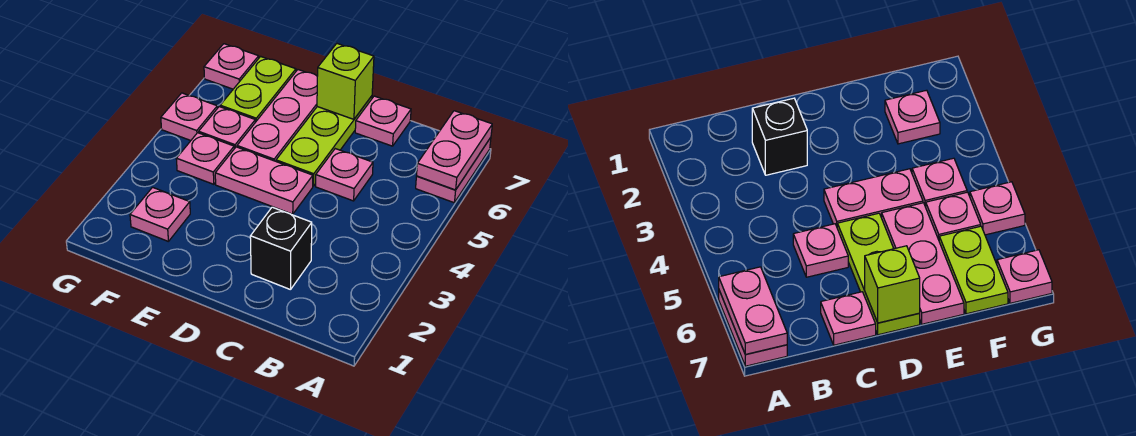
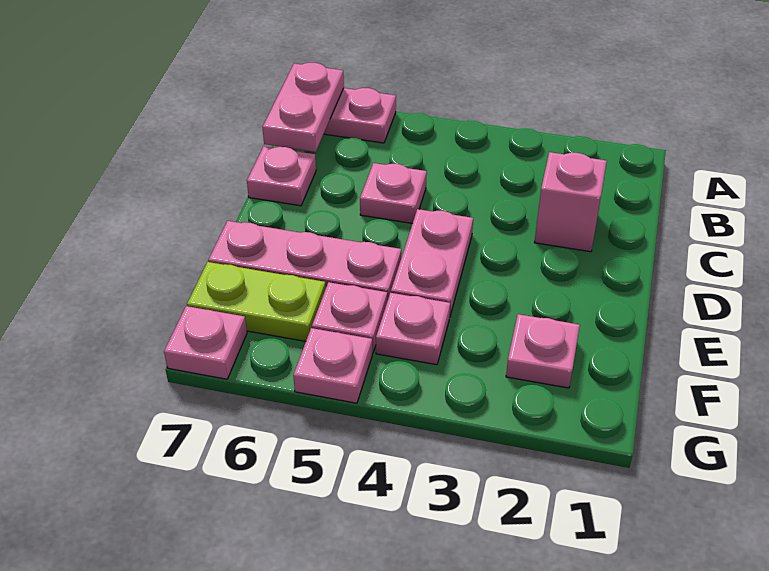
pink plate A6:A7 level 2 -> pink plate A7:B7 level 2
black brick C2 level 1 -> pink brick C2 level 1
lime plate D5:D7 level 1 -> none
lime brick D7 level 2 -> none

